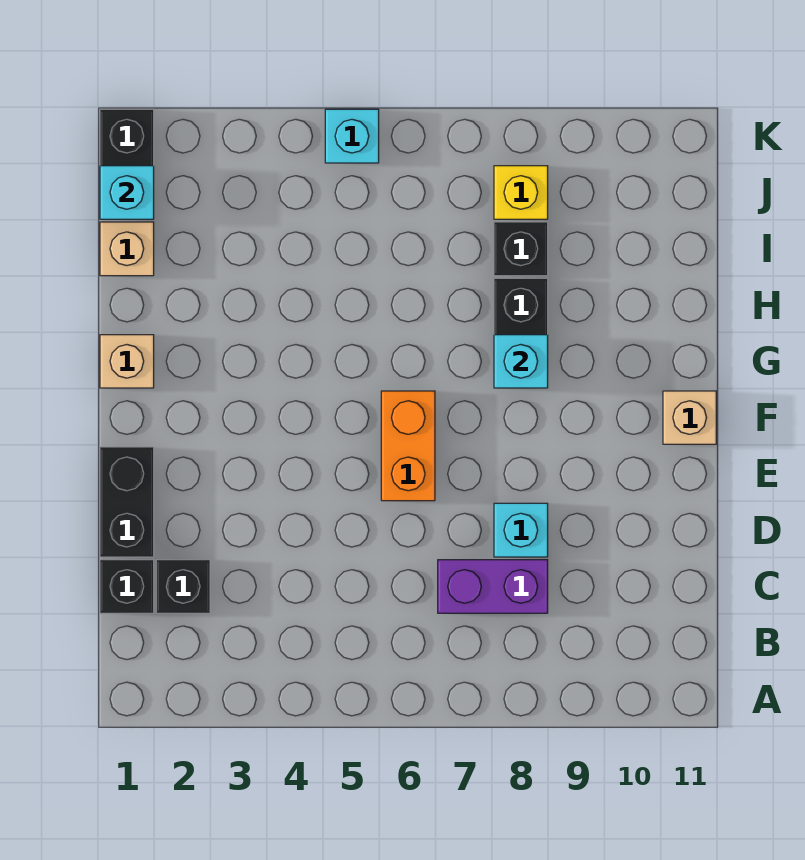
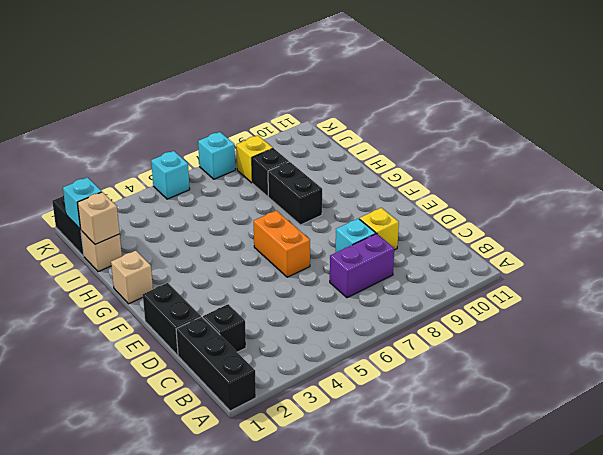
black brick C1 level 1 -> black brick A1:C1 level 1
none -> yellow brick D9 level 1
tan brick F11 level 1 -> tan brick I1 level 2
cyan brick G8 level 2 -> cyan brick K7 level 1

